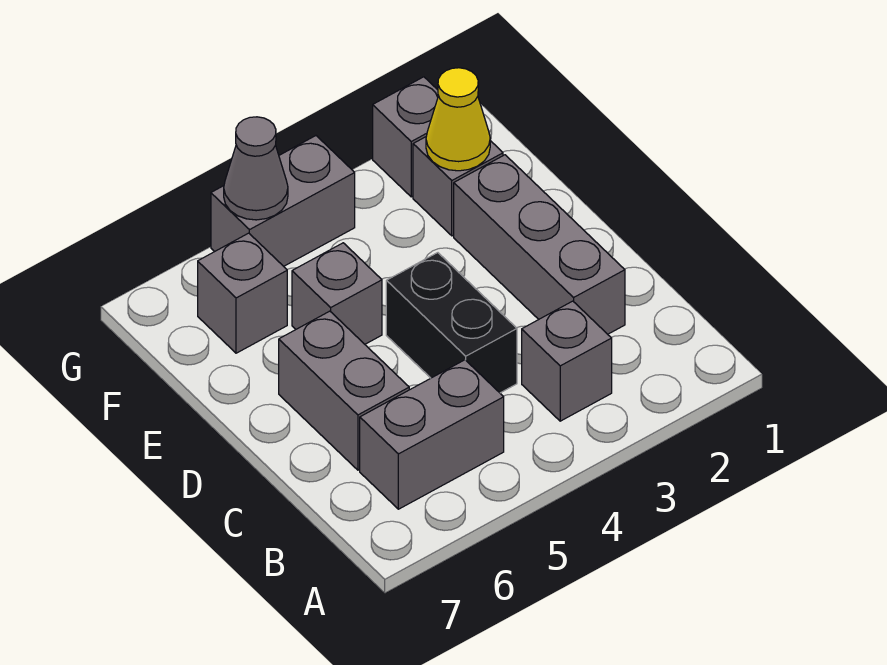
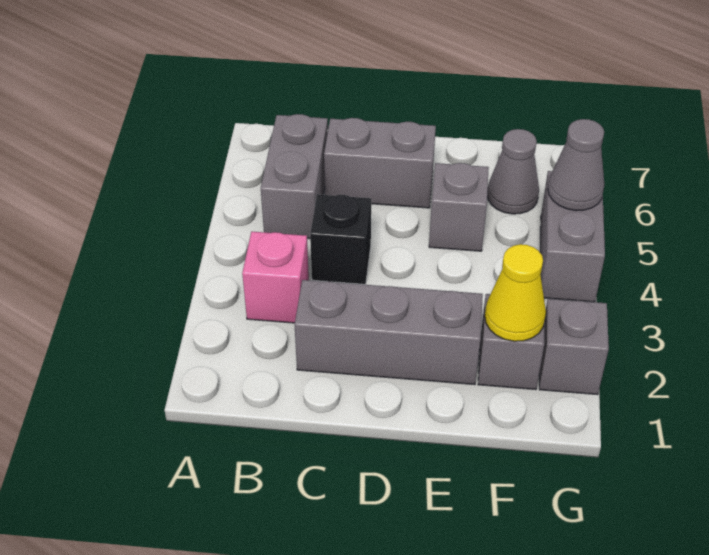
grey brick B3 level 1 -> pink brick B3 level 1
black brick C4:D4 level 1 -> black brick C4 level 1
grey brick F6 level 1 -> grey cone F6 level 1

